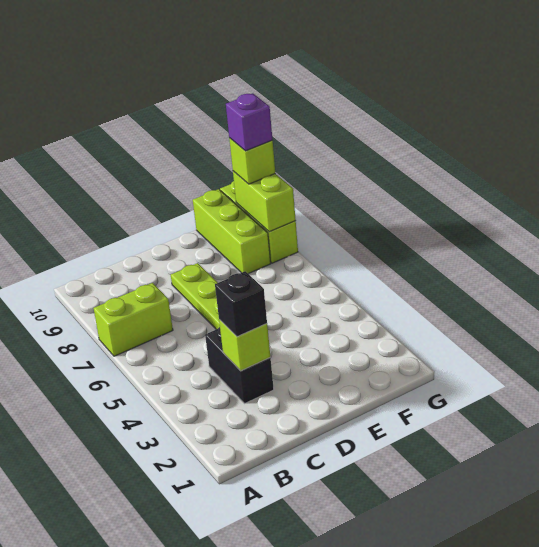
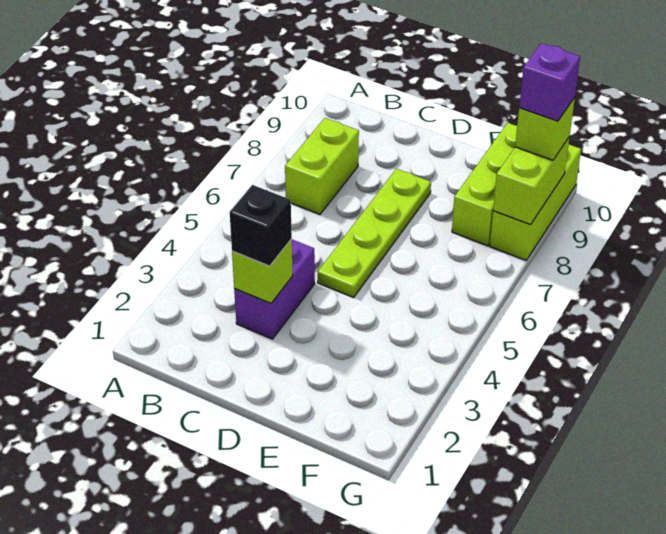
lime brick A7:B7 level 1 -> lime brick B7:B8 level 1
black brick C3:C4 level 1 -> purple brick C3:C4 level 1

